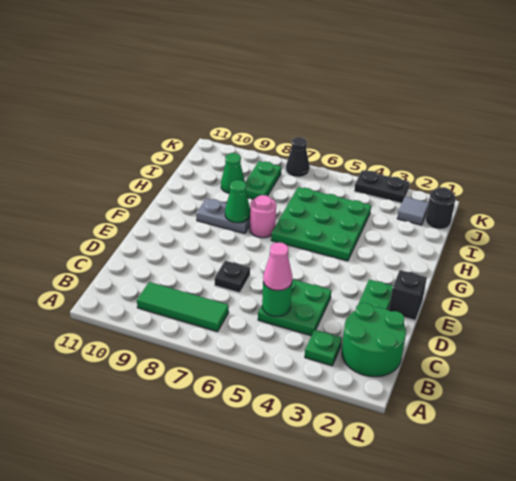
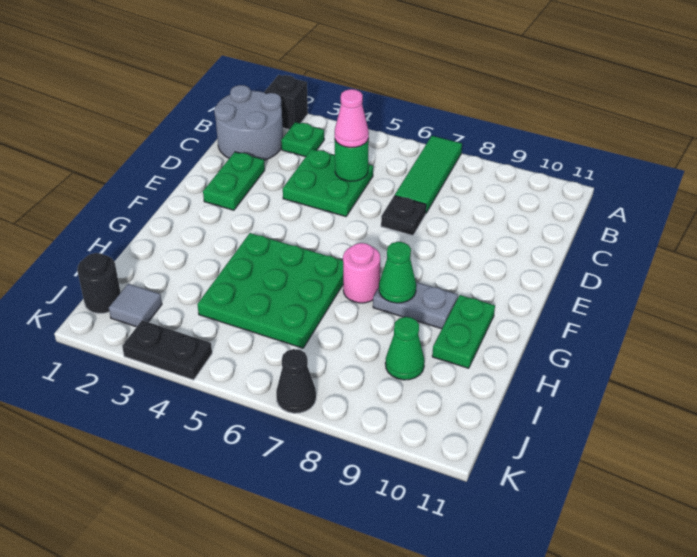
green round brick B1:C2 level 1 -> grey round brick B1:C2 level 1
green tile B7:B9 level 1 -> green tile A7:C7 level 1
black brick E1 level 1 -> black brick A2 level 1
green plate I8:J8 level 1 -> green plate G10:H10 level 1

